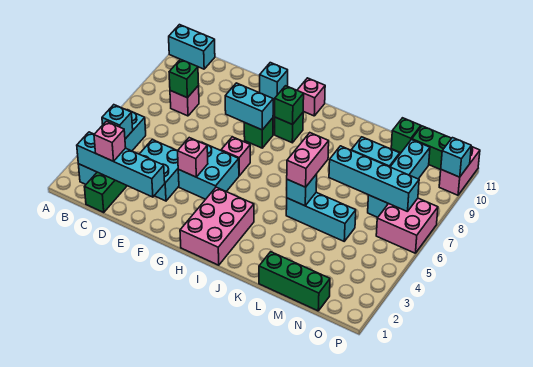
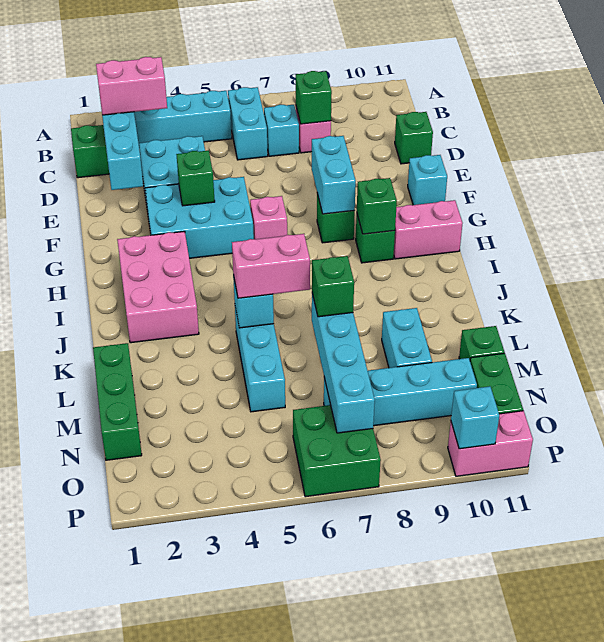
cyan brick A11:B11 level 1 -> cyan brick B6:C6 level 1
cyan brick B4 level 2 -> cyan brick C7 level 1
pink brick C2 level 3 -> pink brick C2:C3 level 3
none -> green brick D11 level 1
cyan brick F4:G5 level 1 -> cyan brick F3:G5 level 1
pink brick F4 level 2 -> green brick F4 level 2
pink brick H1:I3 level 1 -> pink brick H2:J3 level 1
pink brick H11 level 1 -> pink brick H10:H11 level 1
none -> green brick L7 level 3
pink brick O6:P7 level 1 -> green brick O6:P7 level 1

